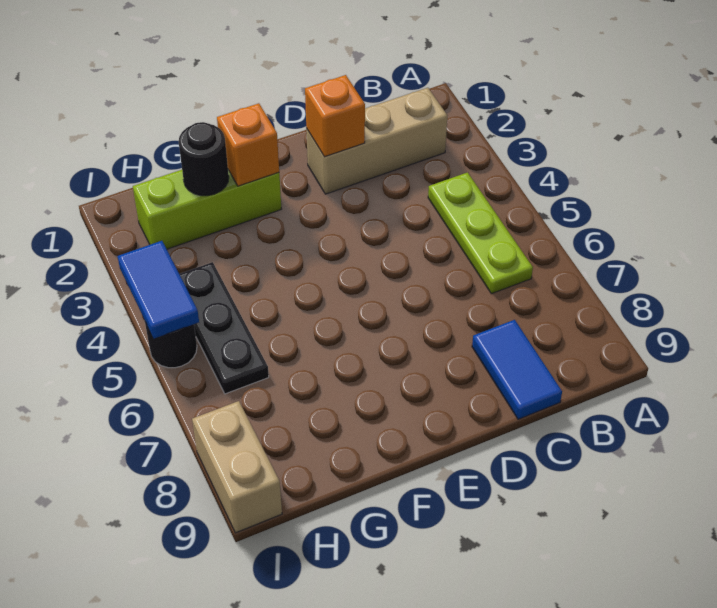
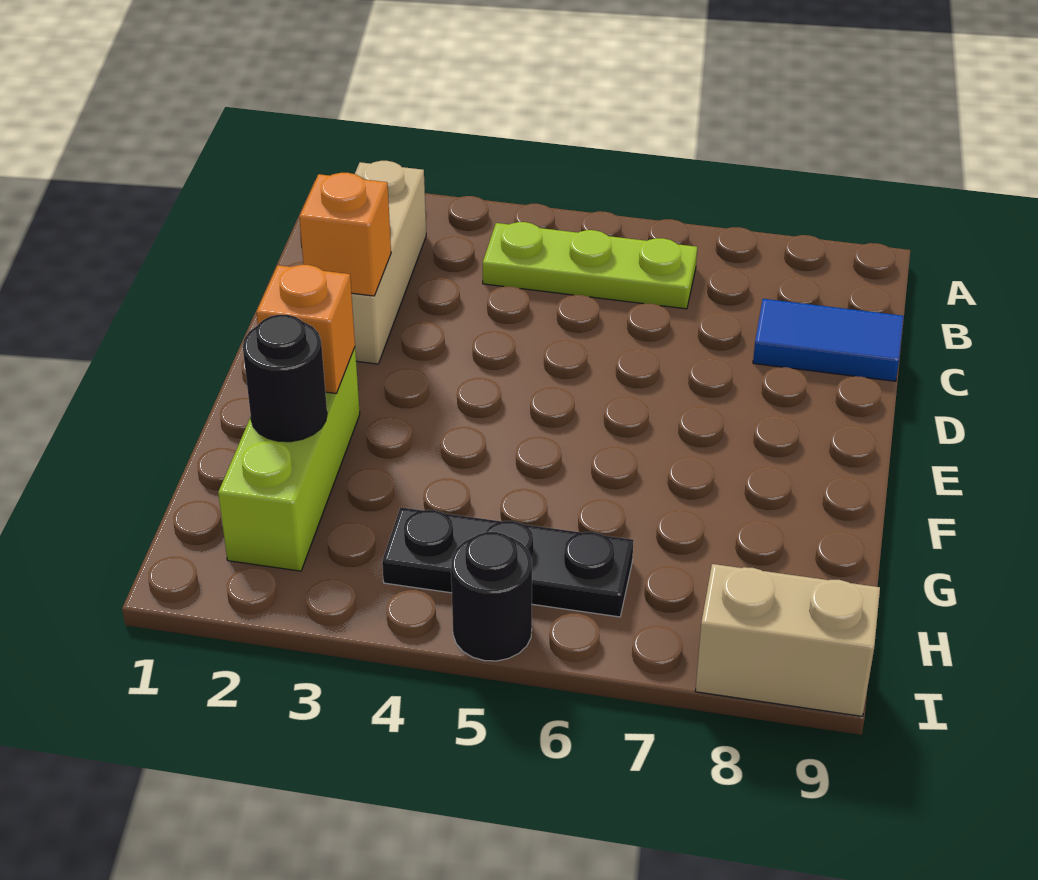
blue tile I4:I5 level 2 -> none

